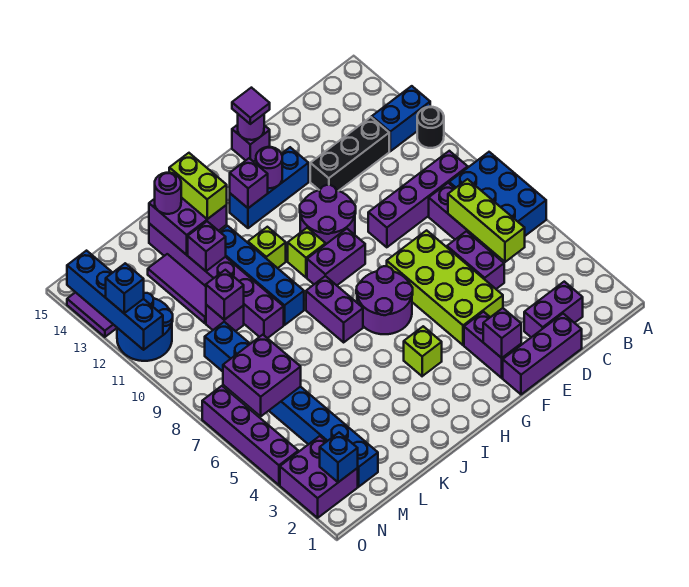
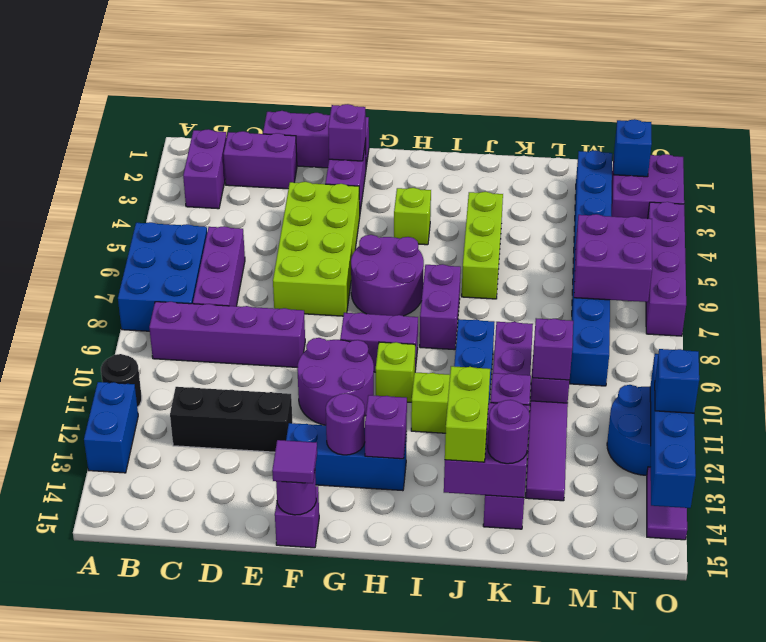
blue brick A12:B12 level 1 -> blue brick A12:A13 level 1
lime brick C5:C7 level 2 -> lime brick J4:J6 level 1
purple brick D5:D6 level 1 -> purple brick B2:B3 level 1

